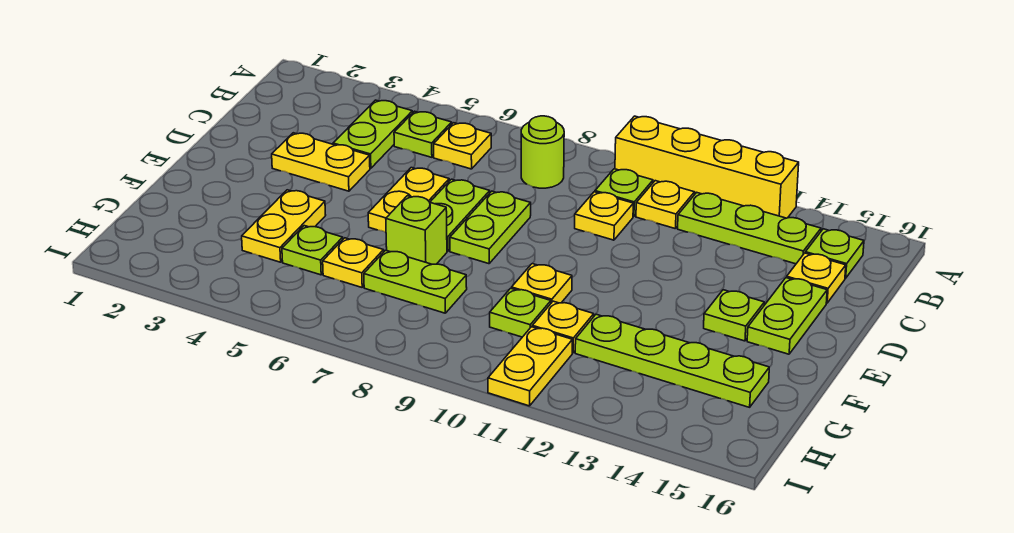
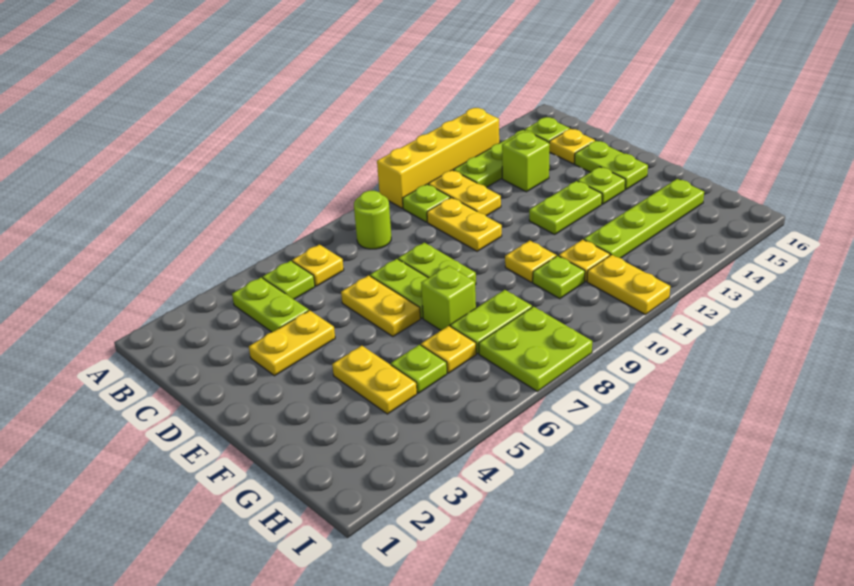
yellow plate B11 level 1 -> yellow plate B11:C11 level 1
yellow plate C10 level 1 -> yellow plate C10:D10 level 1
none -> lime brick C13 level 1
none -> lime plate E12:E13 level 1
none -> lime plate H7:I8 level 1

